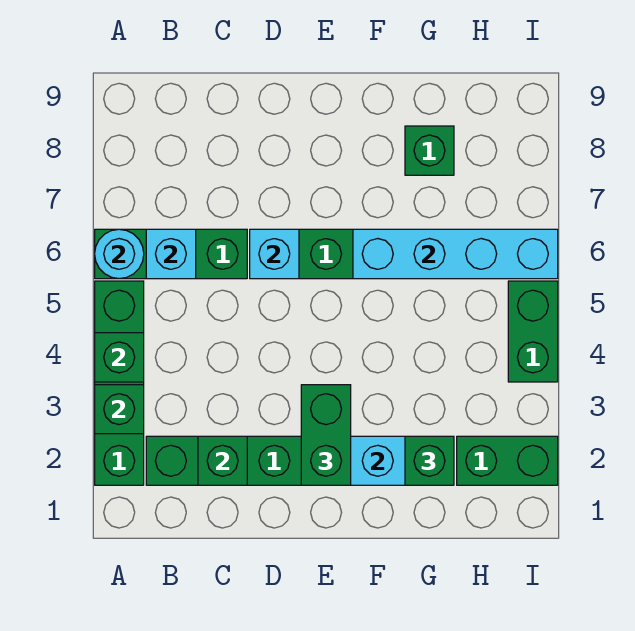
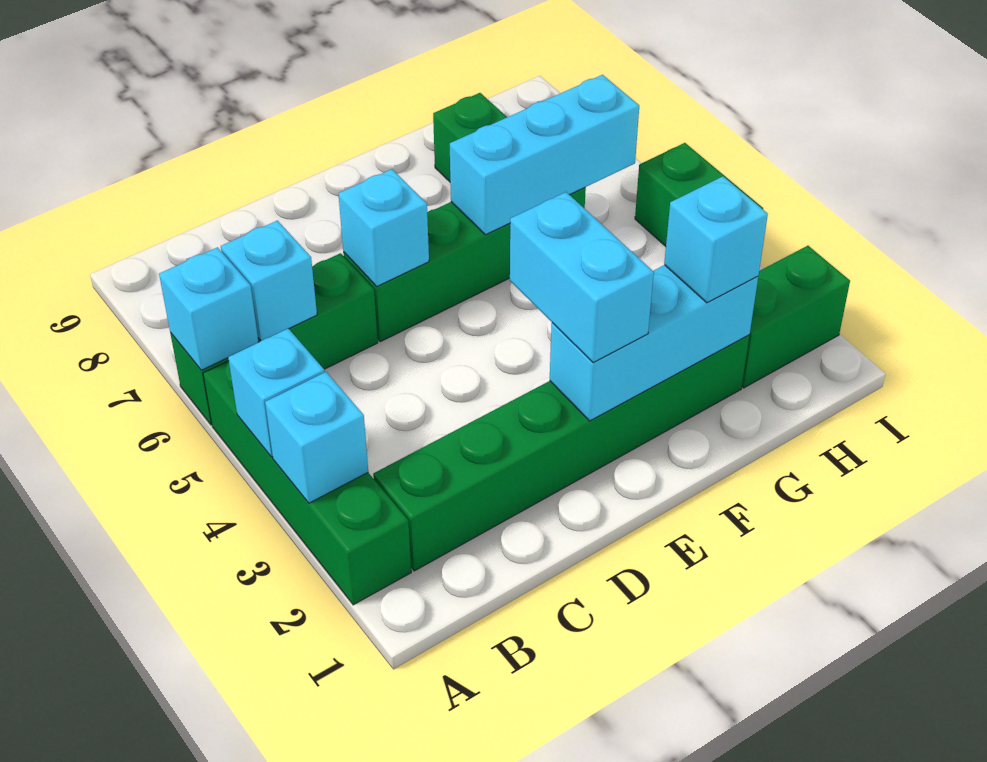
green brick A3 level 2 -> cyan brick A3 level 2
green brick A4 level 2 -> cyan brick A4 level 2
cyan round brick A6 level 2 -> cyan brick A6 level 2
green brick C2 level 2 -> none
green brick E2:E3 level 3 -> cyan brick E2:E3 level 3
cyan brick F6:I6 level 2 -> cyan brick F6:H6 level 2
green brick G2 level 3 -> cyan brick G2 level 3

